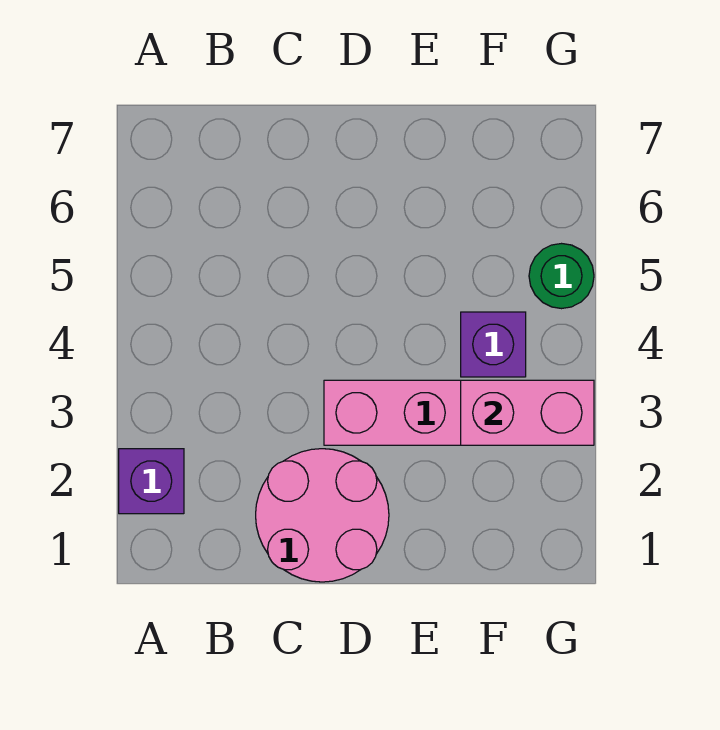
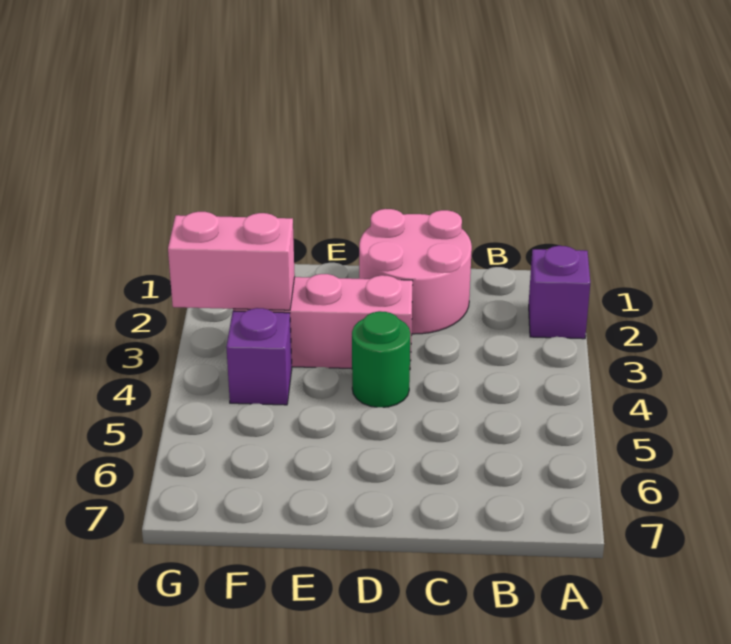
green round brick G5 level 1 -> green round brick D4 level 1

